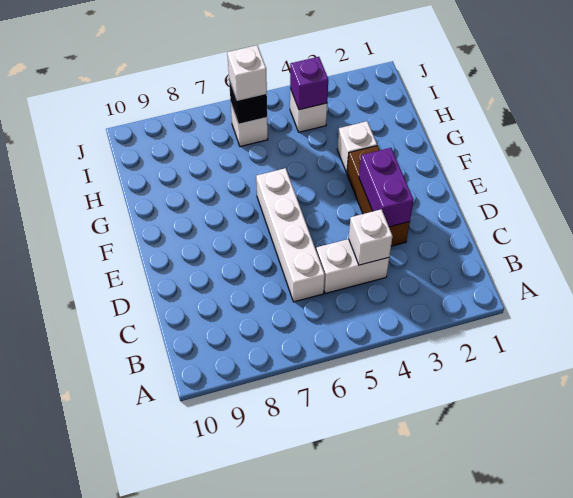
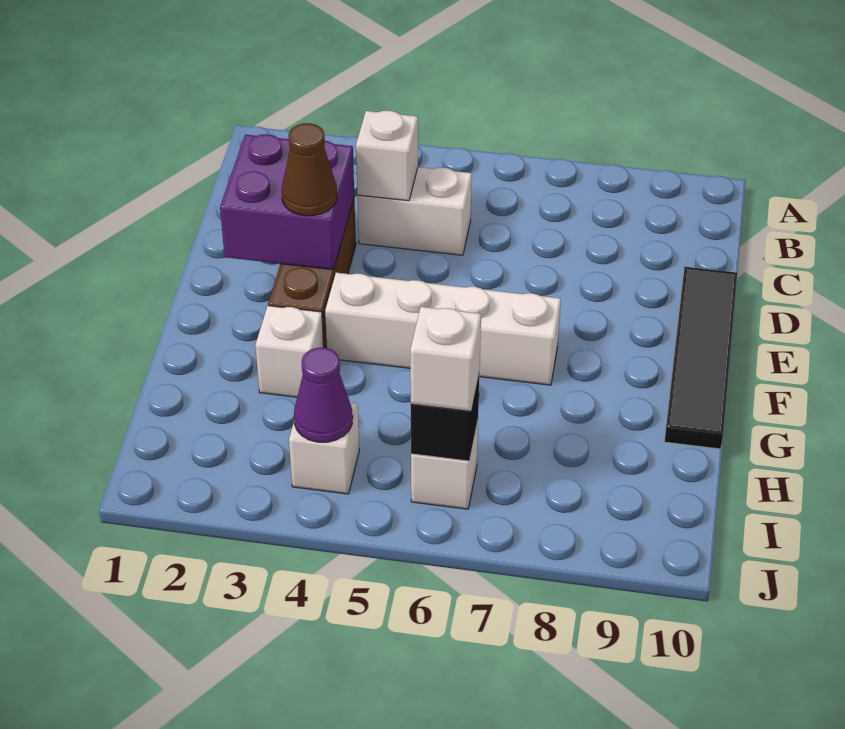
white brick C6:F6 level 1 -> white brick F4:F7 level 1
purple brick D3:E3 level 2 -> purple brick D2:E3 level 2
none -> black tile D10:G10 level 1
none -> brown cone E3 level 3
purple brick I4 level 2 -> purple cone I4 level 2

